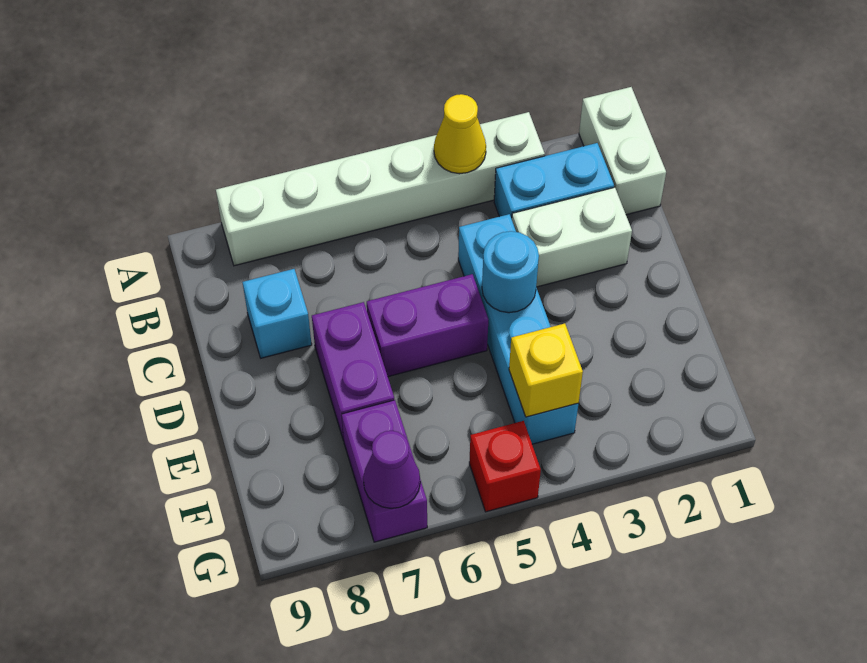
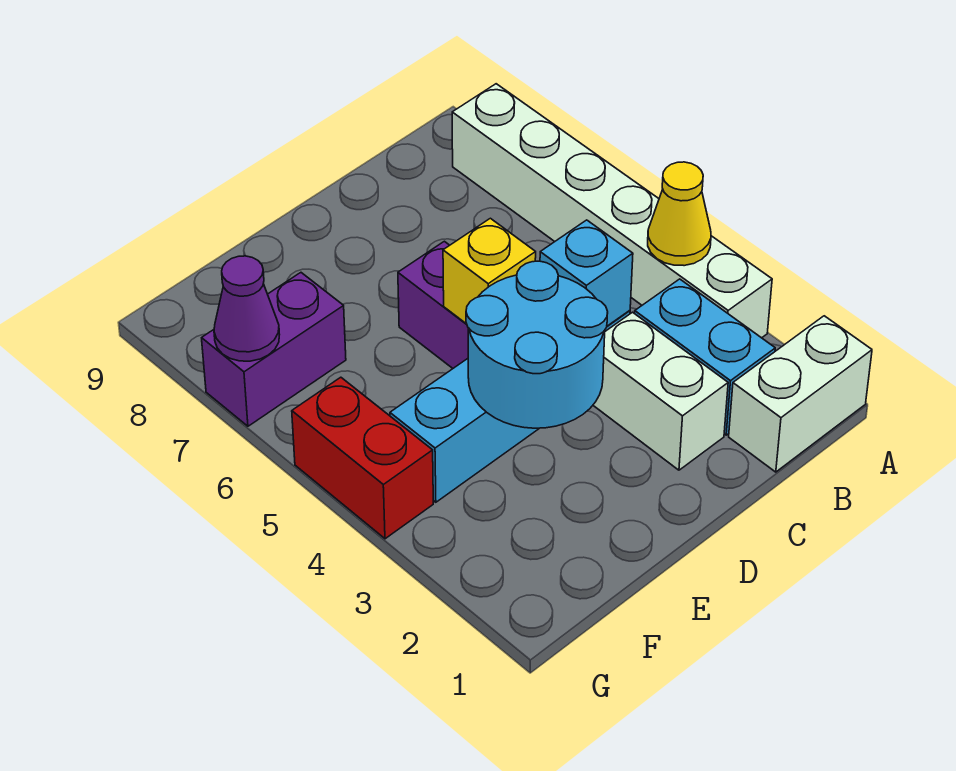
cyan brick C8 level 1 -> cyan brick C4 level 2
cyan round brick D4 level 2 -> cyan round brick D3:E4 level 2
purple brick D7:E7 level 1 -> none
yellow brick F4 level 2 -> yellow brick D5 level 2
red brick G5 level 1 -> red brick G4:G5 level 1

